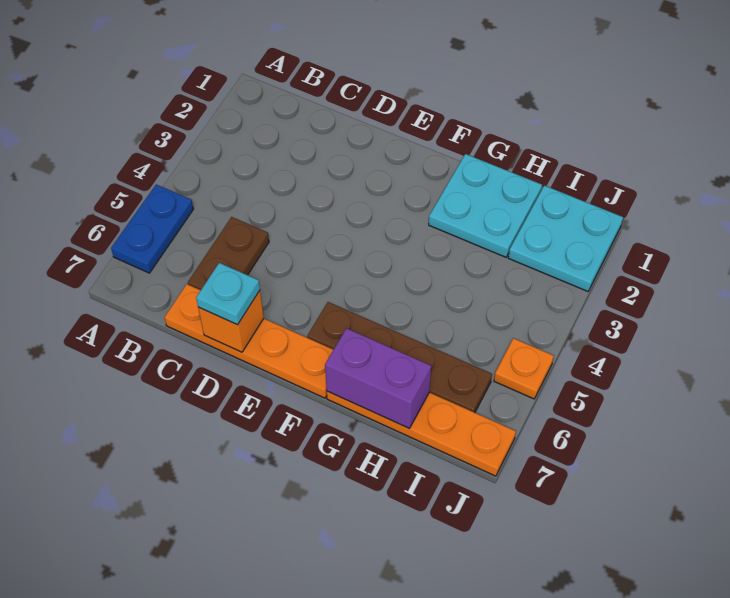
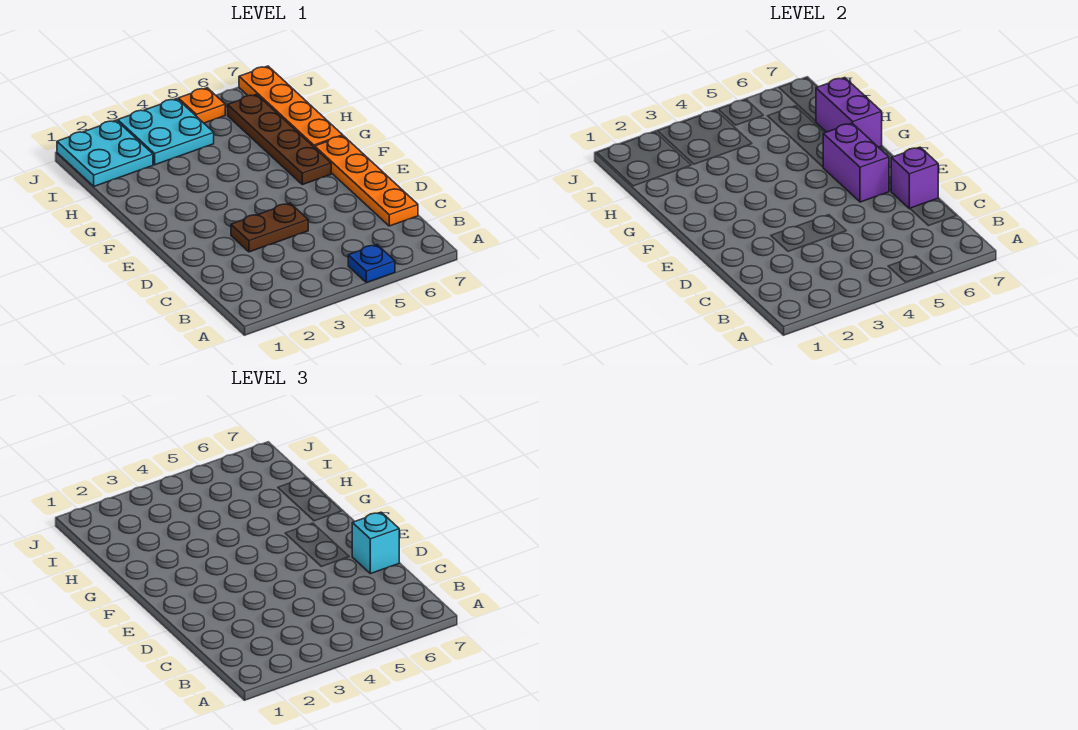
blue plate A5:A6 level 1 -> blue plate A5 level 1
brown plate C5:C6 level 1 -> brown plate D3:D4 level 1
orange brick D7 level 2 -> purple brick D7 level 2
cyan plate D7 level 3 -> cyan brick D7 level 3
none -> purple brick E6:F6 level 2
cyan plate G1:H2 level 1 -> cyan plate I3:J4 level 1

